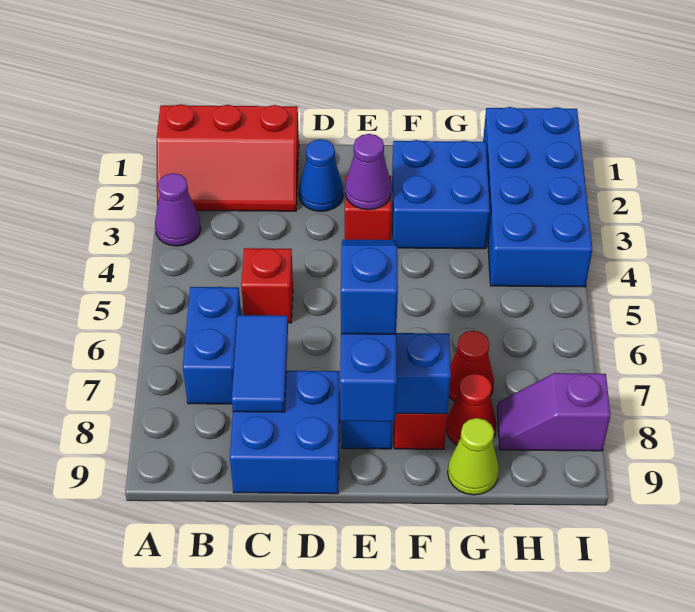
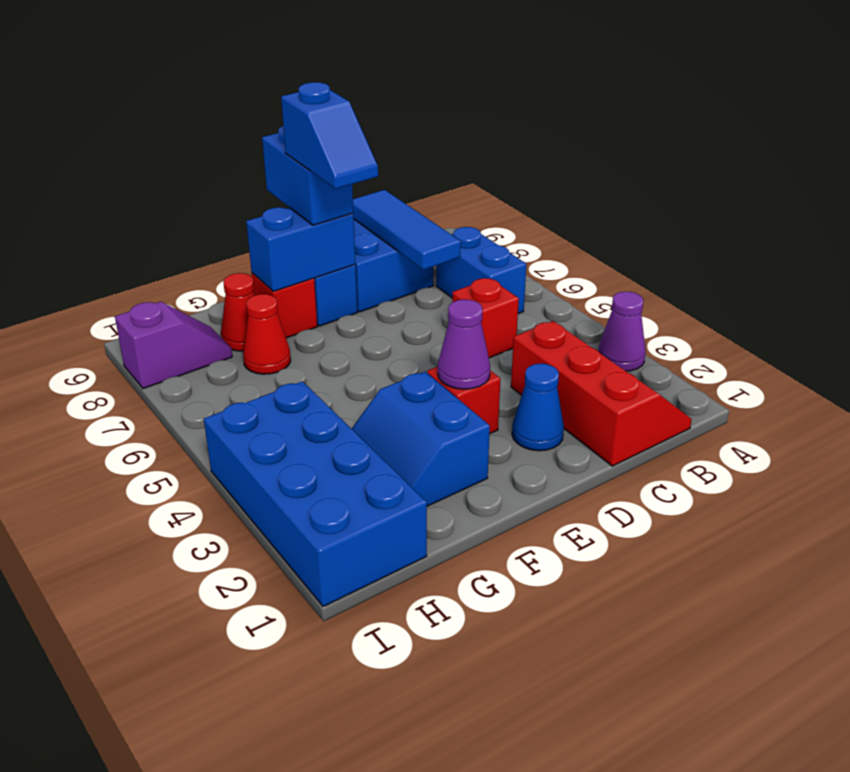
red slope A1:C2 level 1 top 1 -> red slope B1:C3 level 1 top C
blue tile C7:C8 level 2 -> blue tile C7:C9 level 2
blue brick F2:G3 level 1 -> blue slope F2:G3 level 1 top F
lime cone G9 level 1 -> none

